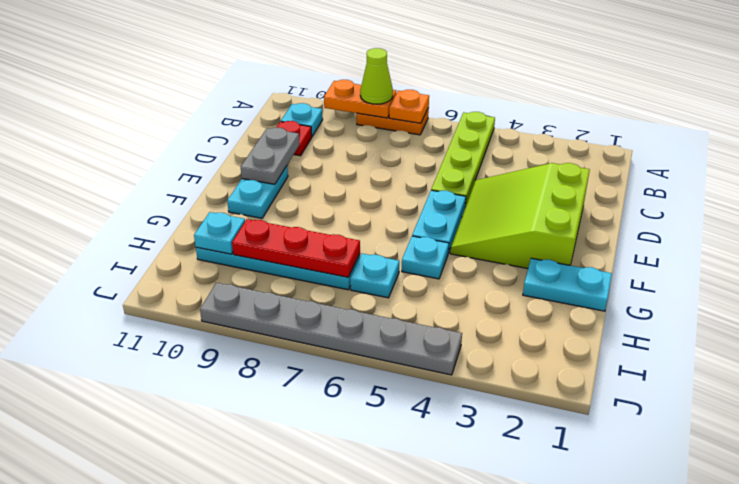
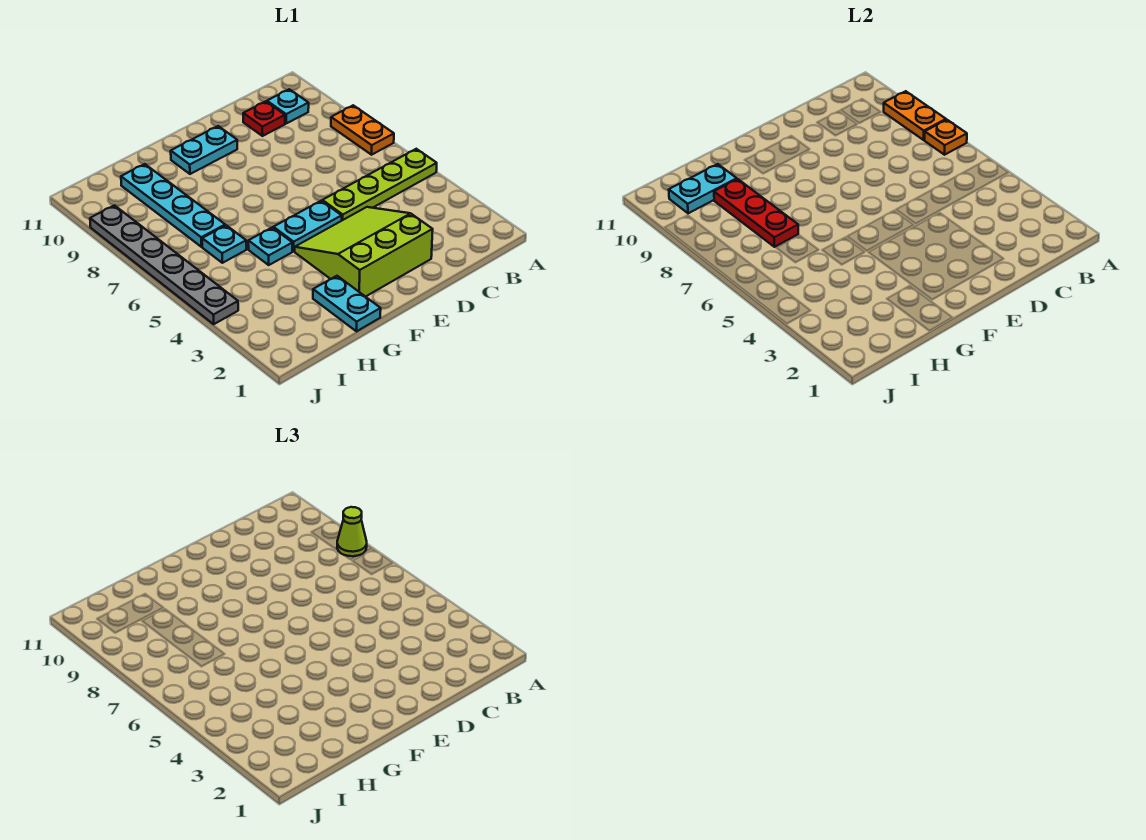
grey plate D10:E10 level 2 -> none
cyan plate H10 level 2 -> cyan plate H10:I10 level 2

